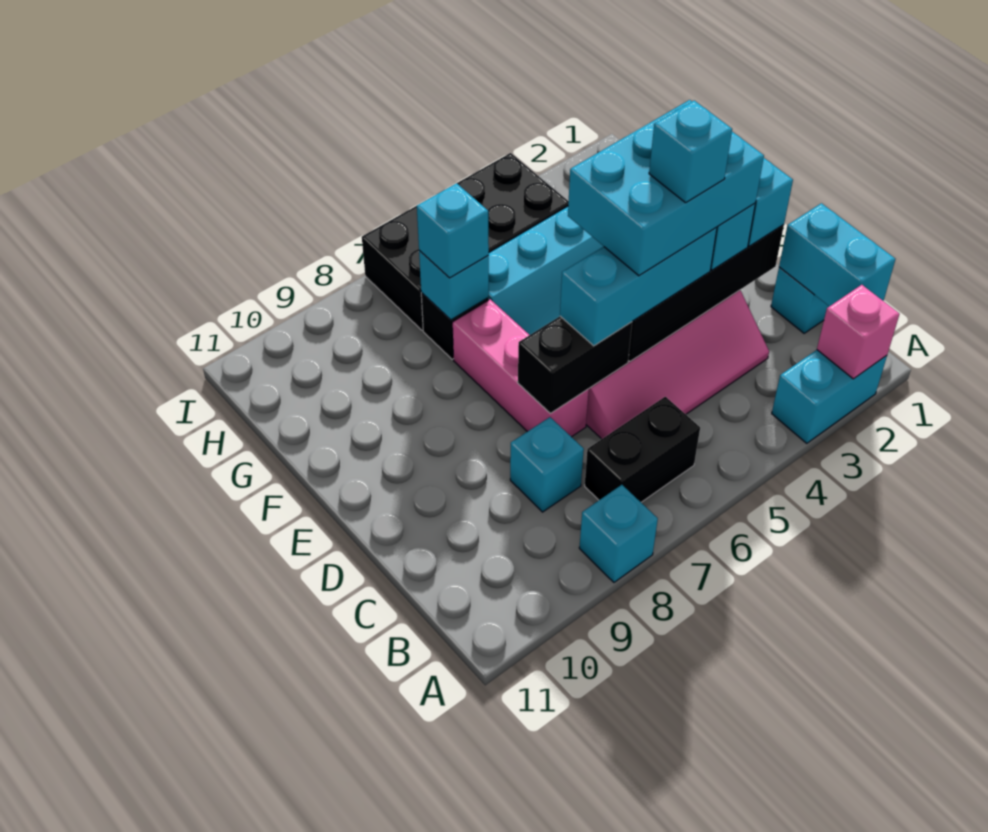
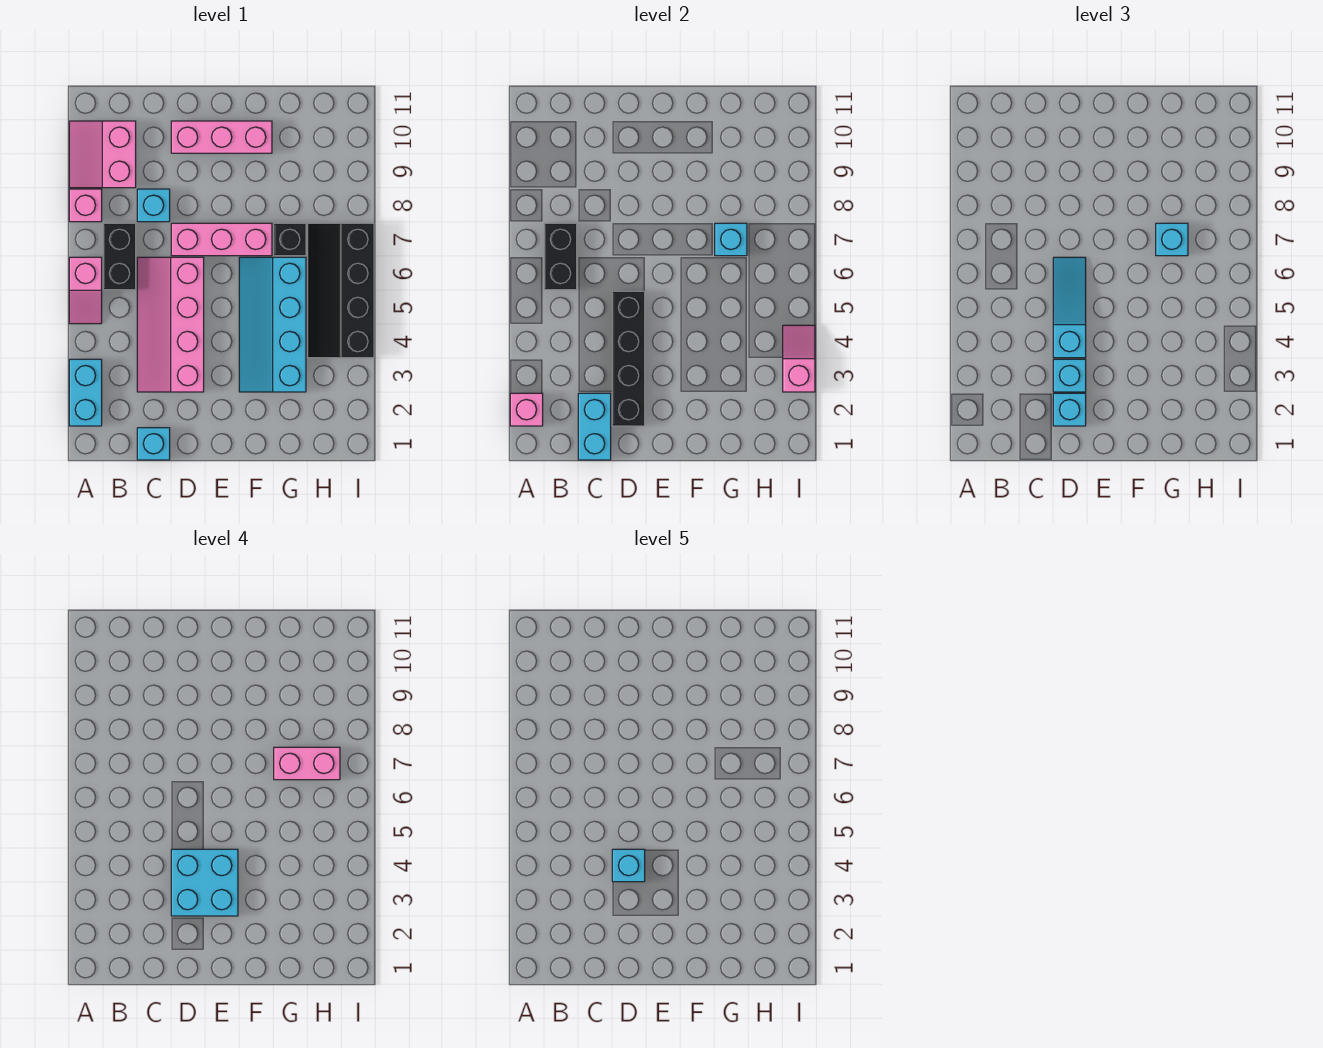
none -> pink slope A5:A6 level 1 top 6
cyan brick A8 level 1 -> pink brick A8 level 1
none -> pink slope A9:B10 level 1 top B
cyan brick B1:C1 level 2 -> cyan brick C1:C2 level 2
cyan brick D3:E5 level 4 -> cyan brick D3:E4 level 4
cyan brick D4:D6 level 3 -> cyan slope D4:D6 level 3 top 4
black brick D6:D7 level 2 -> black brick B6:B7 level 2
none -> pink brick D10:F10 level 1
none -> pink brick G7:H7 level 4
black brick H4:I7 level 1 -> black slope H4:I7 level 1 top I
none -> pink slope I3:I4 level 2 top 3

